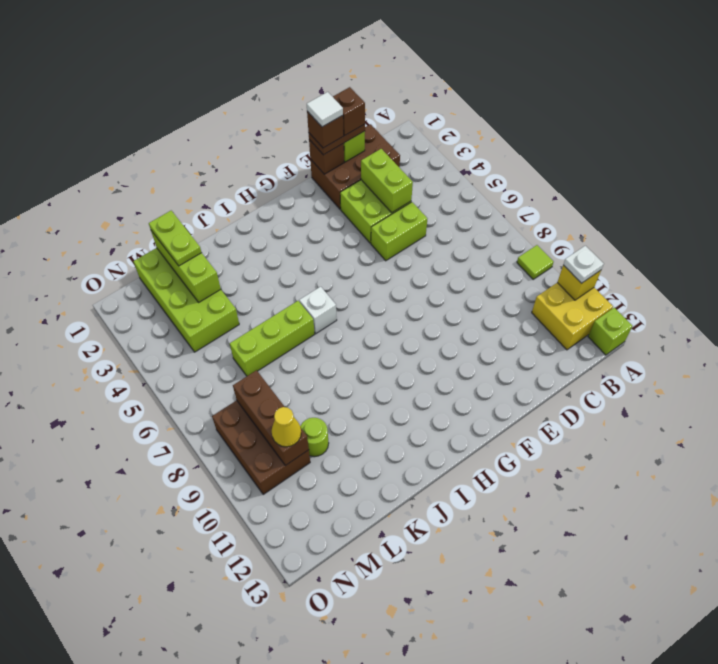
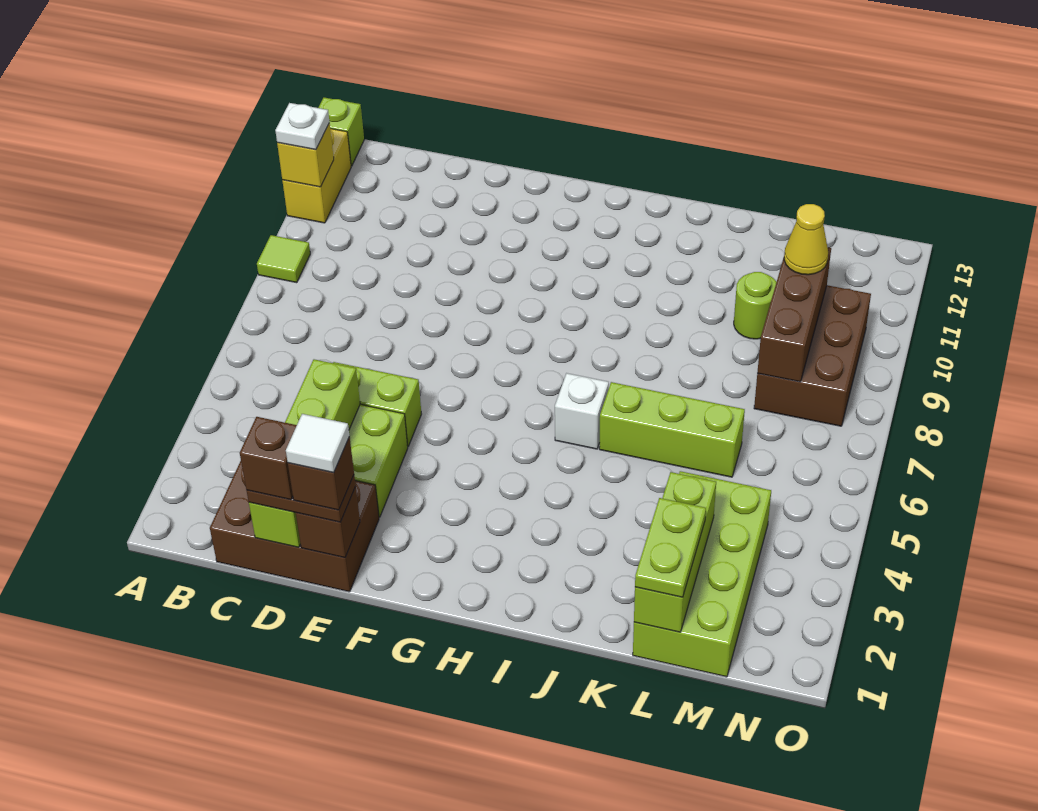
yellow brick A11:B12 level 1 -> yellow brick A11:A12 level 1

